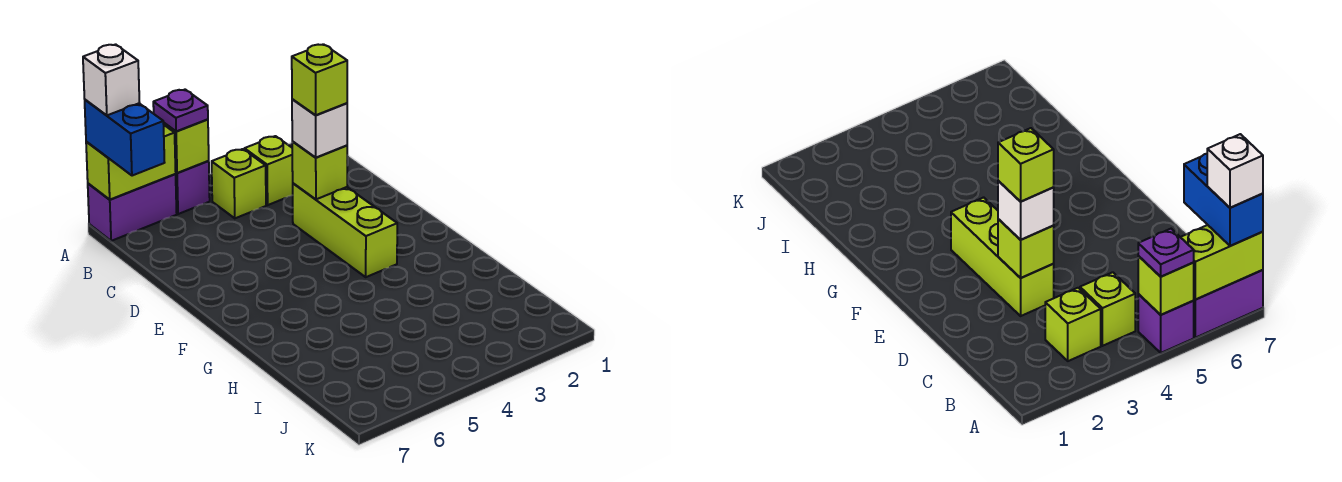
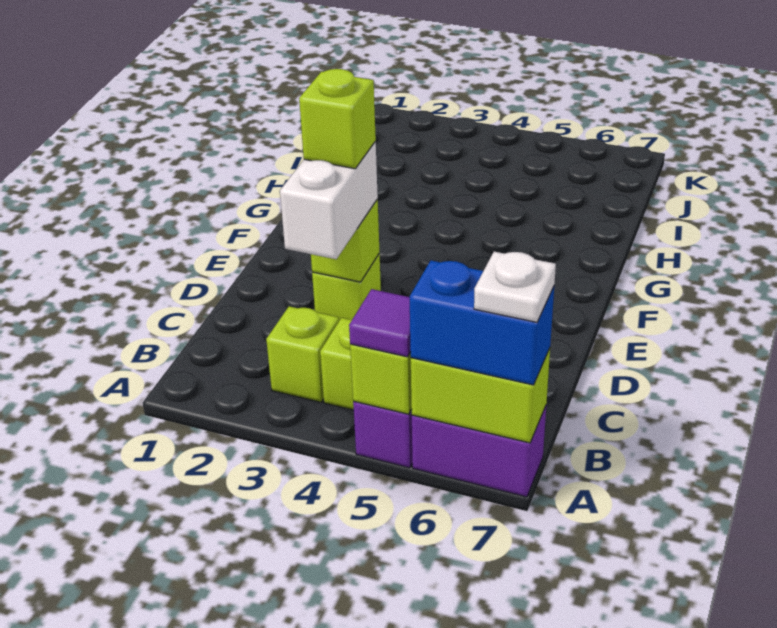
purple plate A5 level 3 -> purple tile A5 level 3
blue brick A7:B7 level 3 -> blue brick A6:A7 level 3
white brick A7 level 4 -> white plate A7 level 4
lime brick D3:F3 level 1 -> lime brick D3 level 1
white brick D3 level 3 -> white brick C3:D3 level 3

